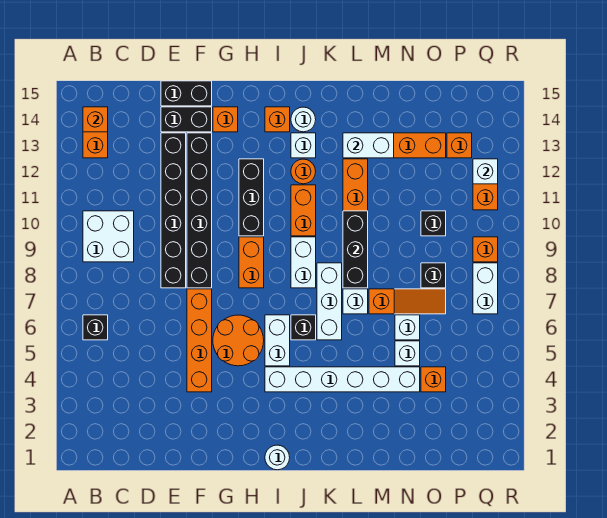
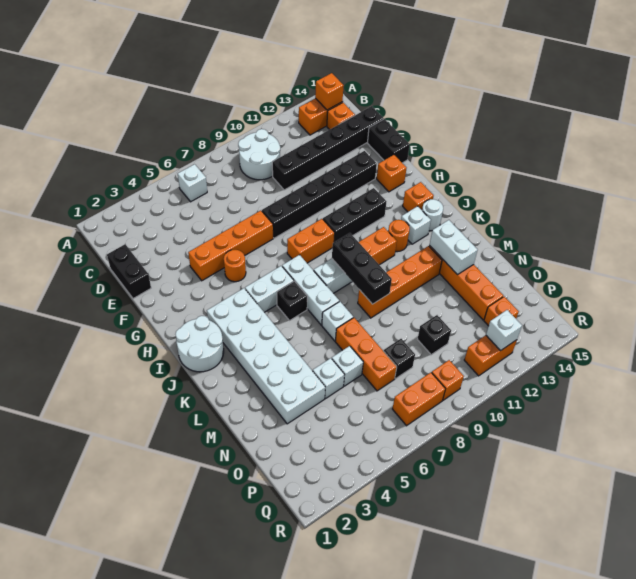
black brick B6 level 1 -> white brick B6 level 1
white brick B9:C10 level 1 -> white round brick B9:C10 level 1
black brick E8:E13 level 1 -> black brick D10:D15 level 1
black brick E14:F14 level 1 -> black brick D1:E1 level 1
orange round brick G5:H6 level 1 -> orange round brick G5 level 1
white round brick I1 level 1 -> white round brick I1:J2 level 1
white brick I4:N4 level 1 -> white brick I3:N4 level 1
white brick K6:K8 level 1 -> white brick I7:K7 level 1
black brick L8:L10 level 2 -> black brick J9:L9 level 2
orange slope M7:O7 level 1 top M -> orange brick M7:O7 level 1
orange brick O4 level 1 -> orange brick C14 level 1
white brick Q7:Q8 level 1 -> orange brick Q7:Q8 level 1

